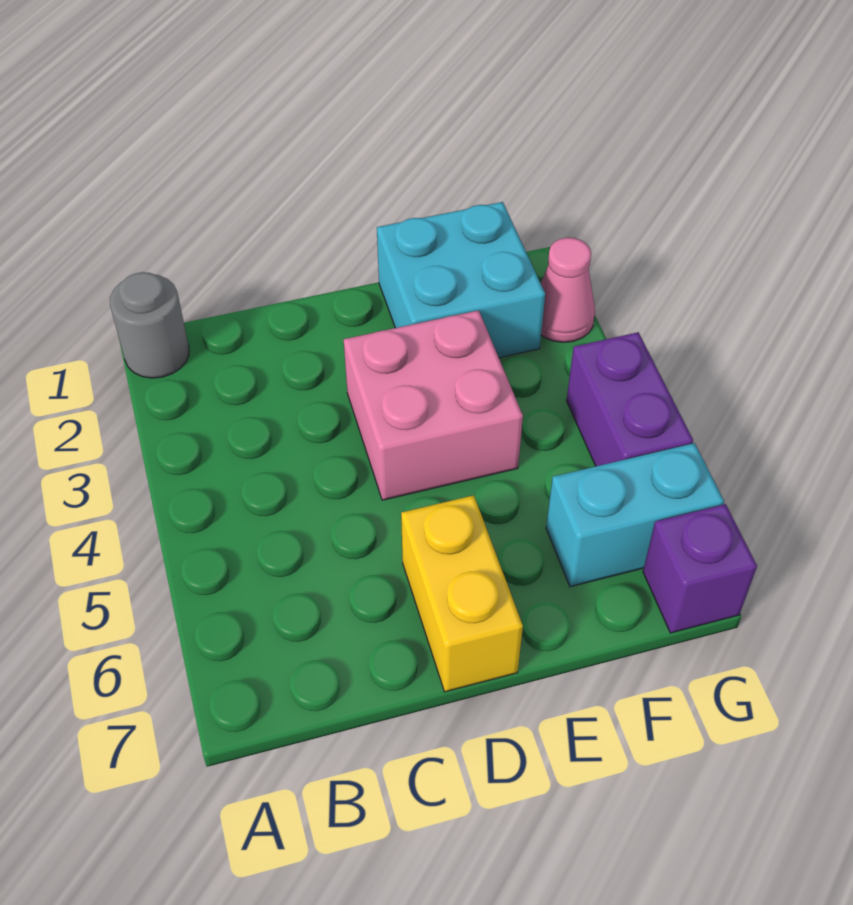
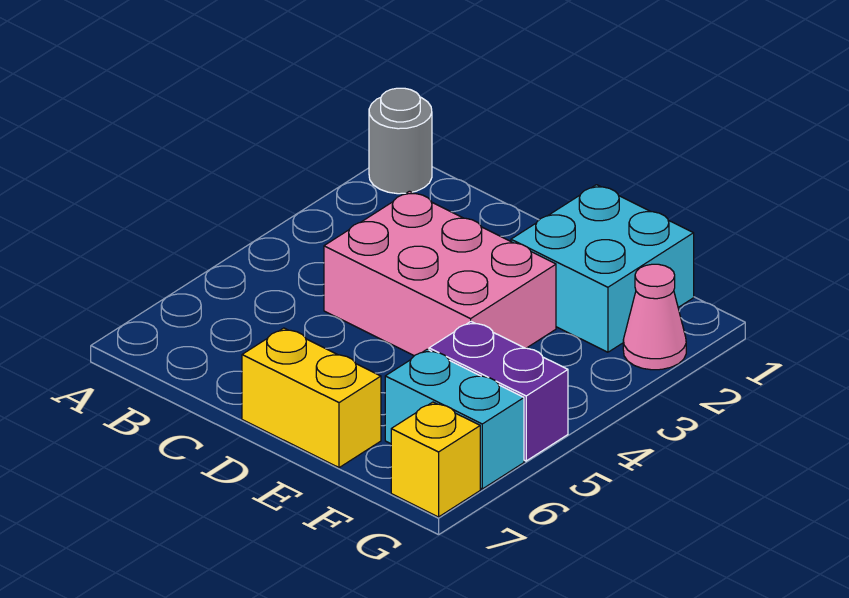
pink brick D3:E4 level 1 -> pink brick C3:E4 level 1
yellow brick D6:D7 level 1 -> yellow brick D7:E7 level 1
purple brick G4:G5 level 1 -> purple brick F5:G5 level 1
purple brick G7 level 1 -> yellow brick G7 level 1

